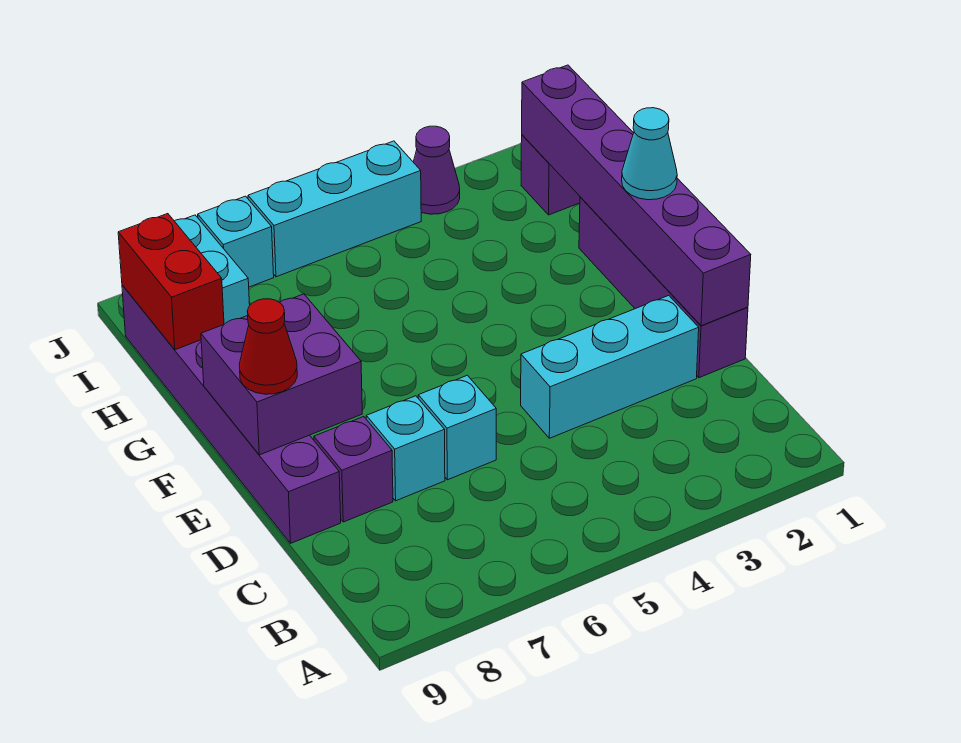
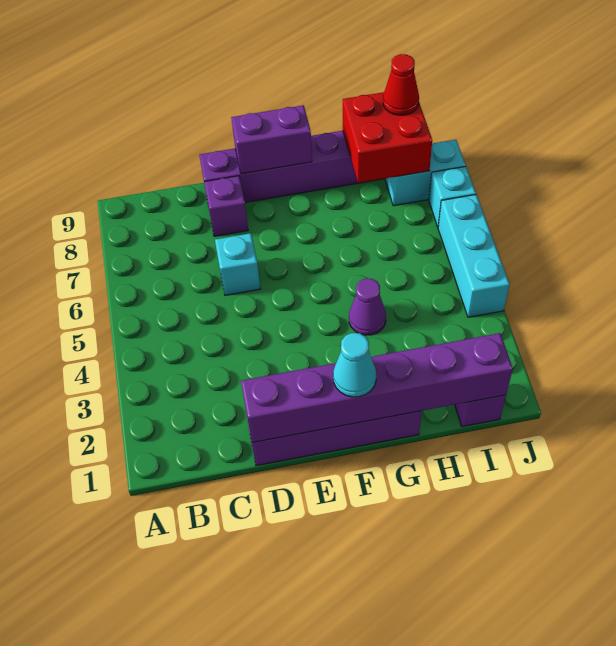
cyan brick D2:D4 level 1 -> none
cyan brick D7 level 1 -> none
purple brick E8:F9 level 2 -> purple brick E9:F9 level 2
red cone E9 level 3 -> red cone I9 level 3
red brick H9:I9 level 2 -> red brick H8:I9 level 2
purple cone J3 level 1 -> purple cone G4 level 1

